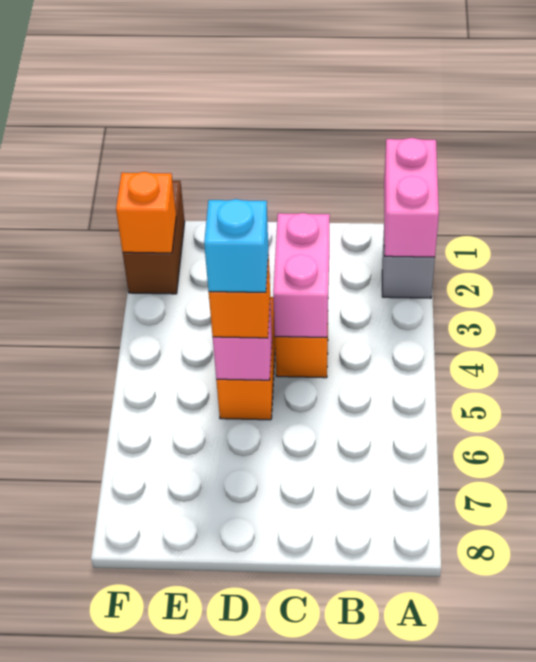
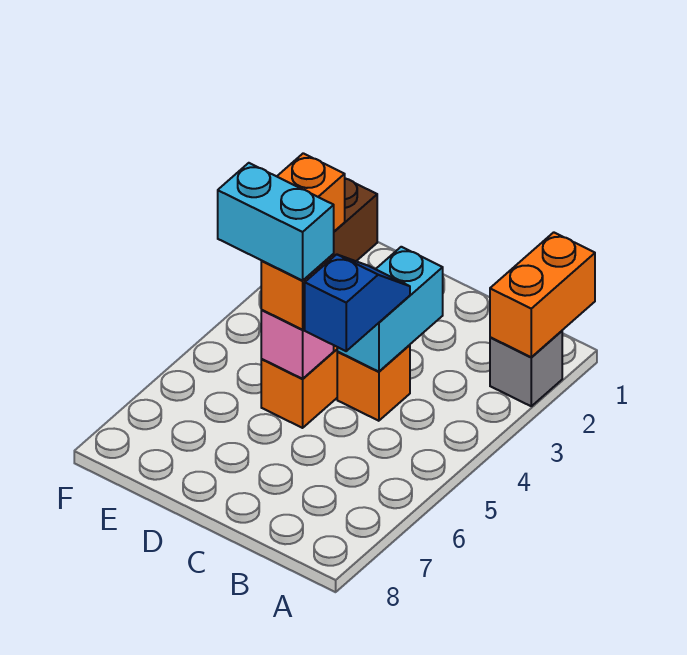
pink brick A1:A2 level 2 -> orange brick A1:A2 level 2
pink brick C3:C4 level 2 -> cyan brick C3:C4 level 2
none -> blue slope C4:C5 level 3 top 5
cyan brick D5 level 4 -> cyan brick D5:E5 level 4

